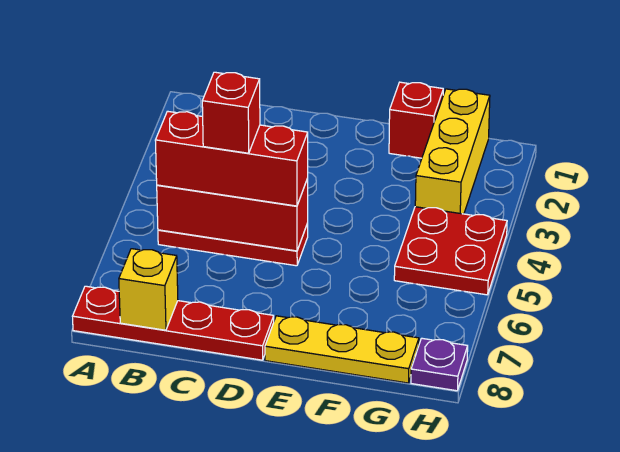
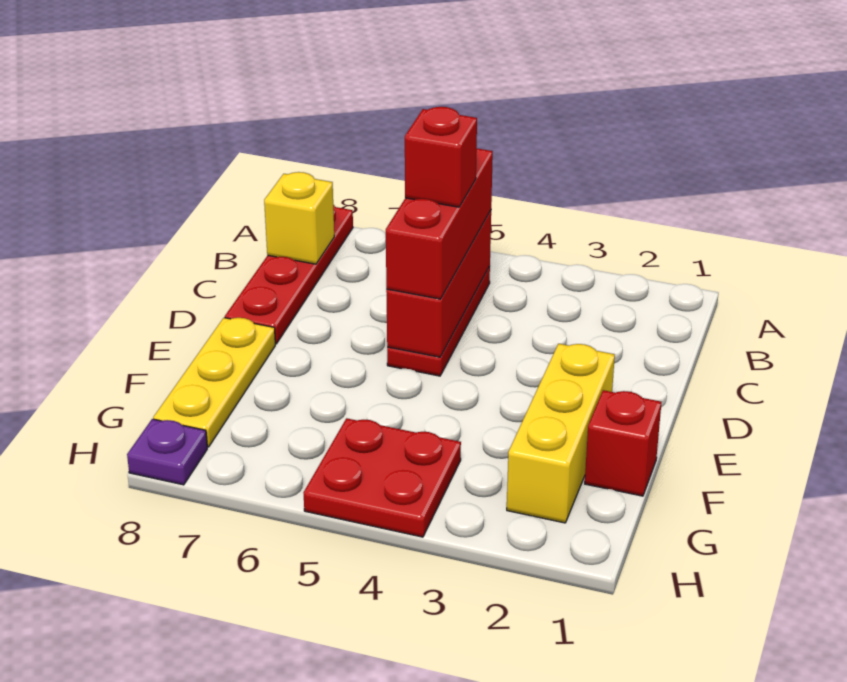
yellow brick G1:G3 level 1 -> yellow brick E2:G2 level 1

